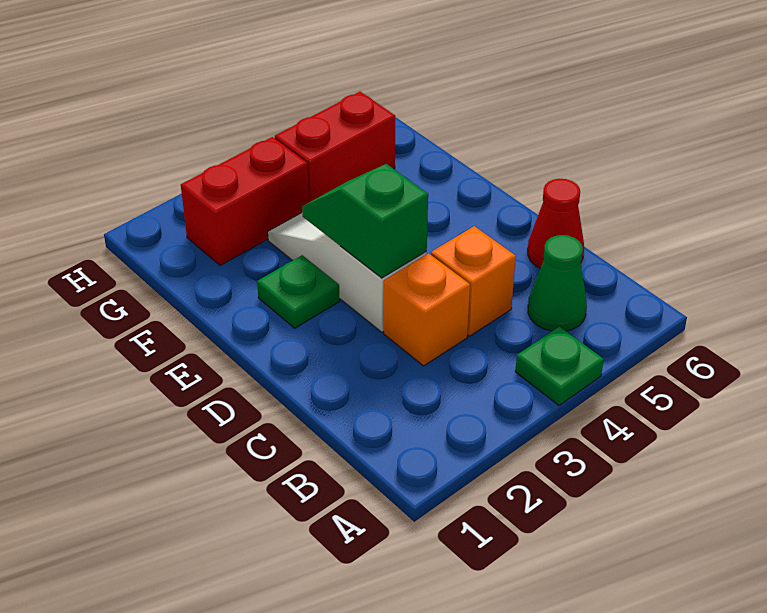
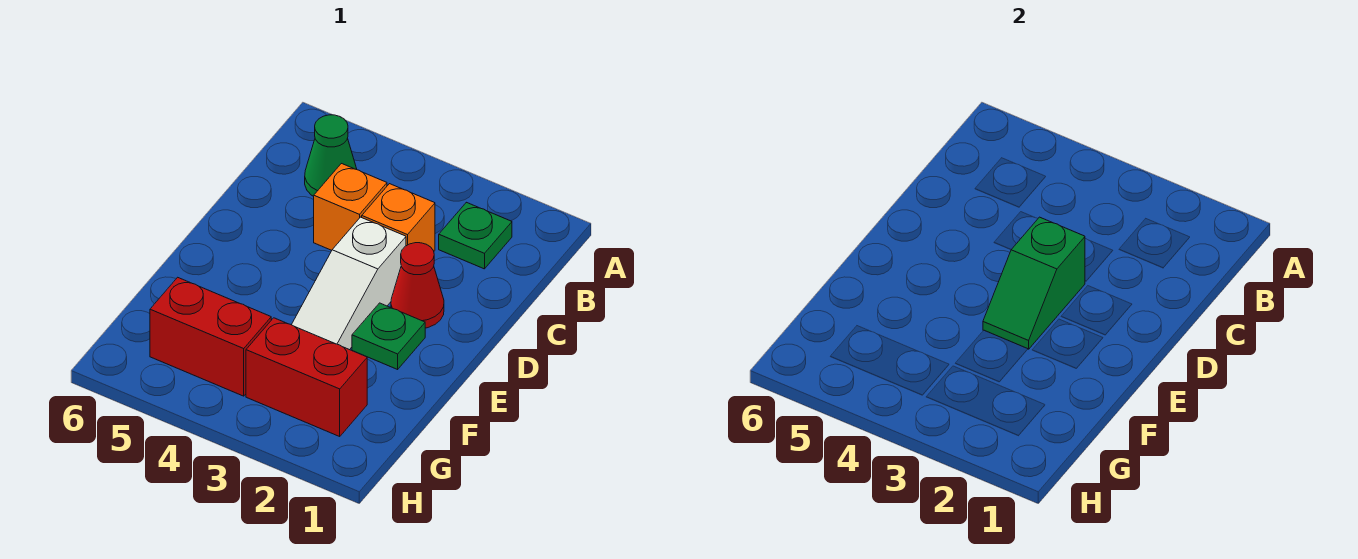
green plate A4 level 1 -> green plate B2 level 1
red cone C6 level 1 -> red cone D2 level 1

